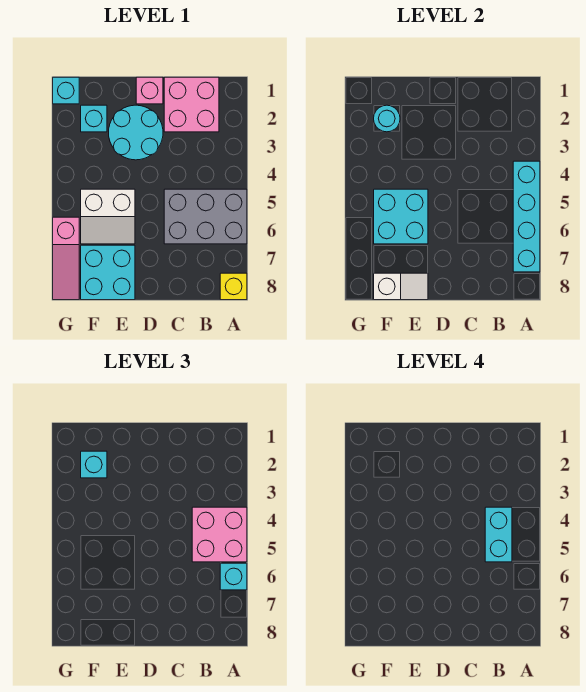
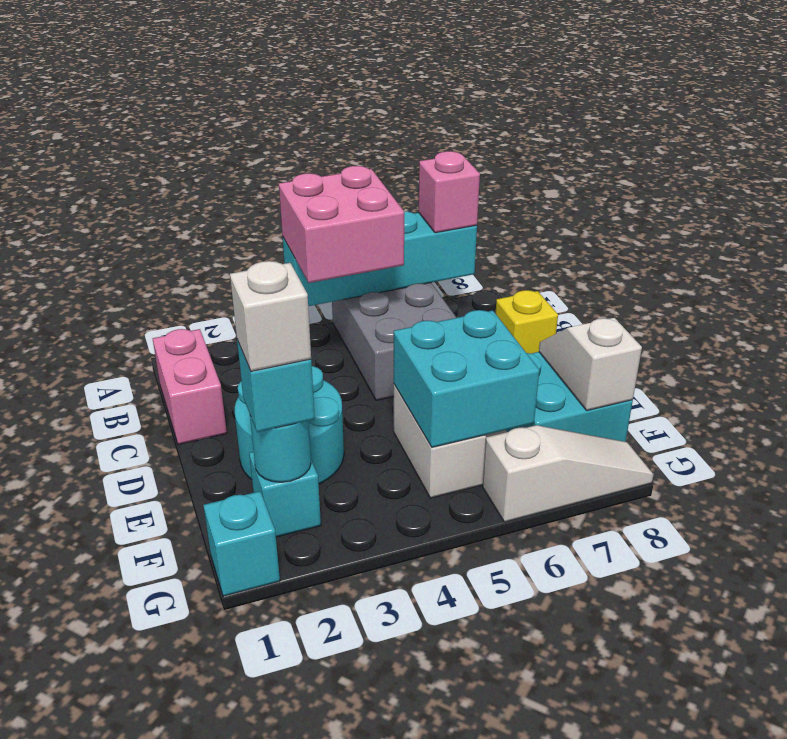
cyan brick A6 level 3 -> none
yellow brick A8 level 1 -> yellow brick C8 level 1
pink brick B1:C2 level 1 -> pink brick B1:C1 level 1
cyan brick B4:B5 level 4 -> none
pink brick D1 level 1 -> pink brick A7 level 3
none -> white brick F2 level 4
pink slope G6:G8 level 1 top 6 -> white slope G6:G8 level 1 top 6

